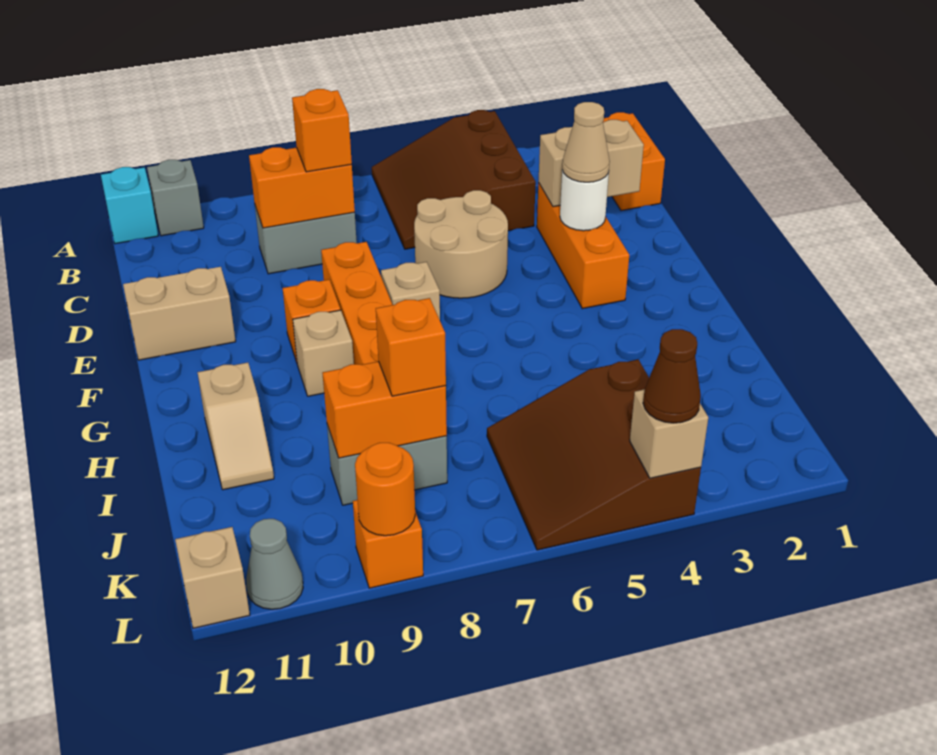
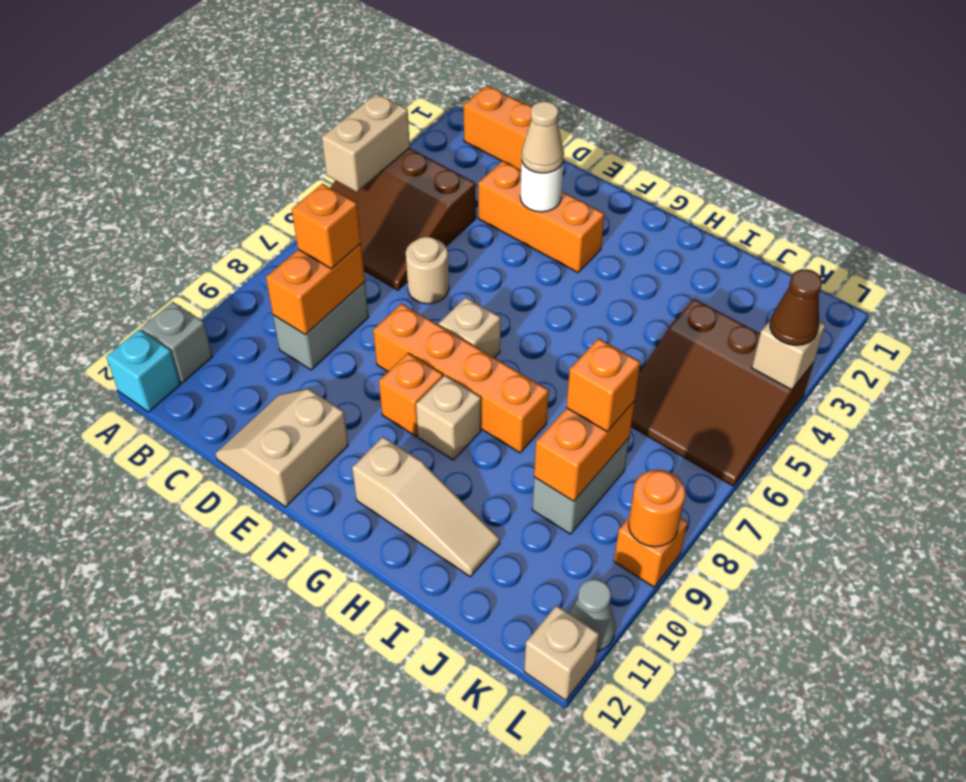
tan brick D2:D3 level 2 -> tan brick A4:A5 level 2
tan round brick D5:E6 level 1 -> tan round brick D6 level 1
tan slope H11:I11 level 1 top H -> tan slope G11:I11 level 1 top G

